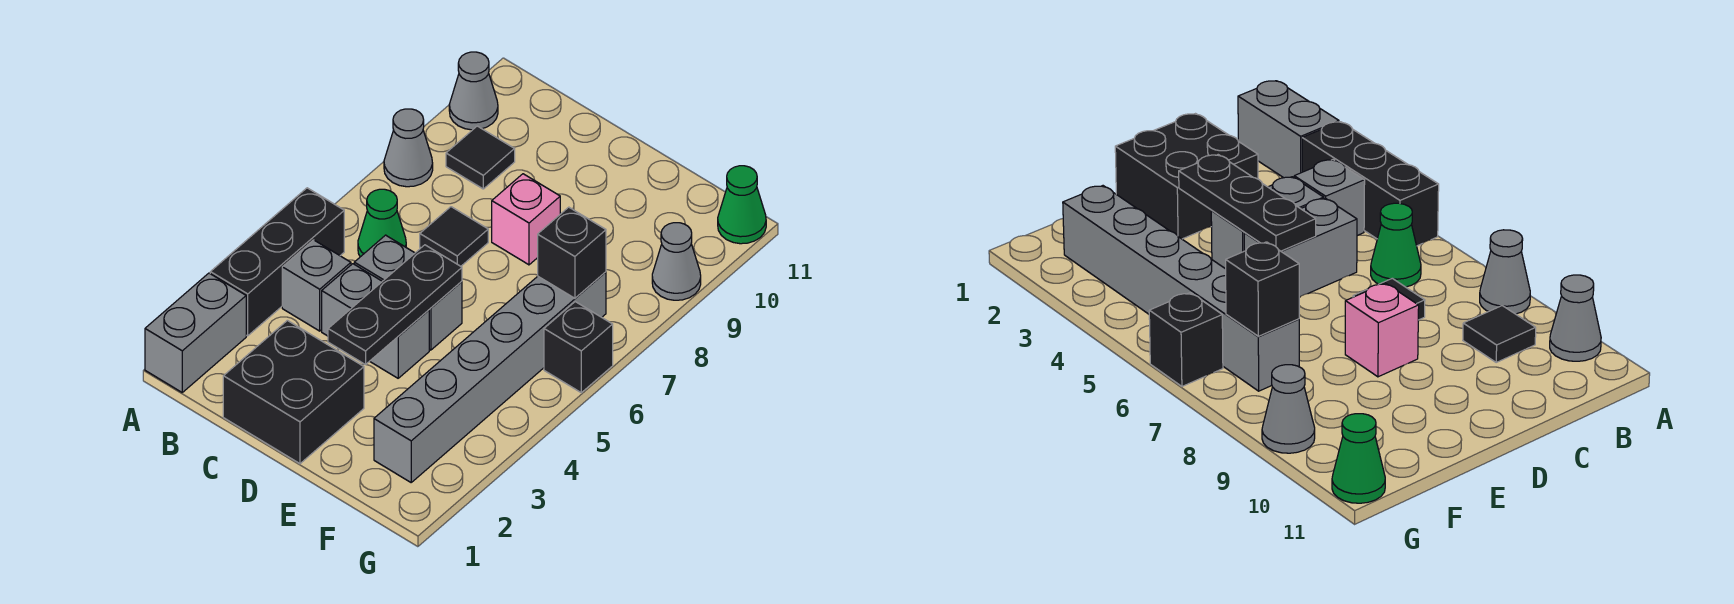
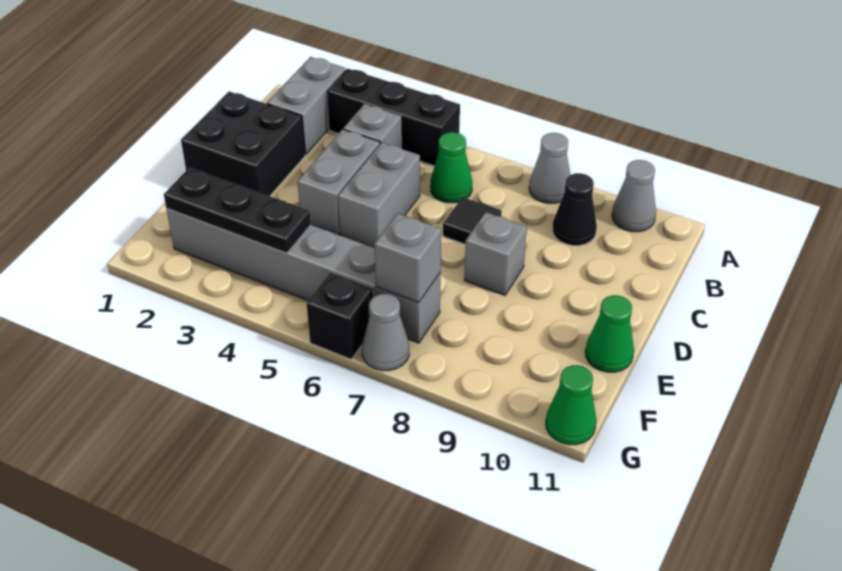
grey brick A1:A2 level 1 -> grey brick A2:B2 level 1
black tile B9 level 1 -> black cone B9 level 1
black plate D3:D5 level 2 -> black plate F2:F4 level 2
pink brick D8 level 1 -> grey brick D8 level 1
none -> green cone E11 level 1
black brick F7 level 2 -> grey brick F7 level 2
grey cone G9 level 1 -> grey cone G7 level 1

